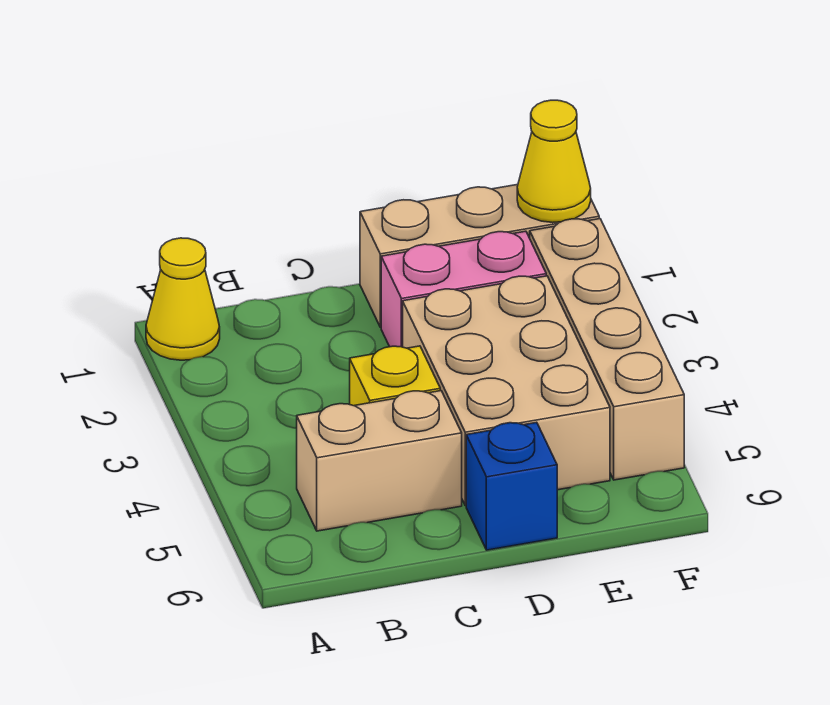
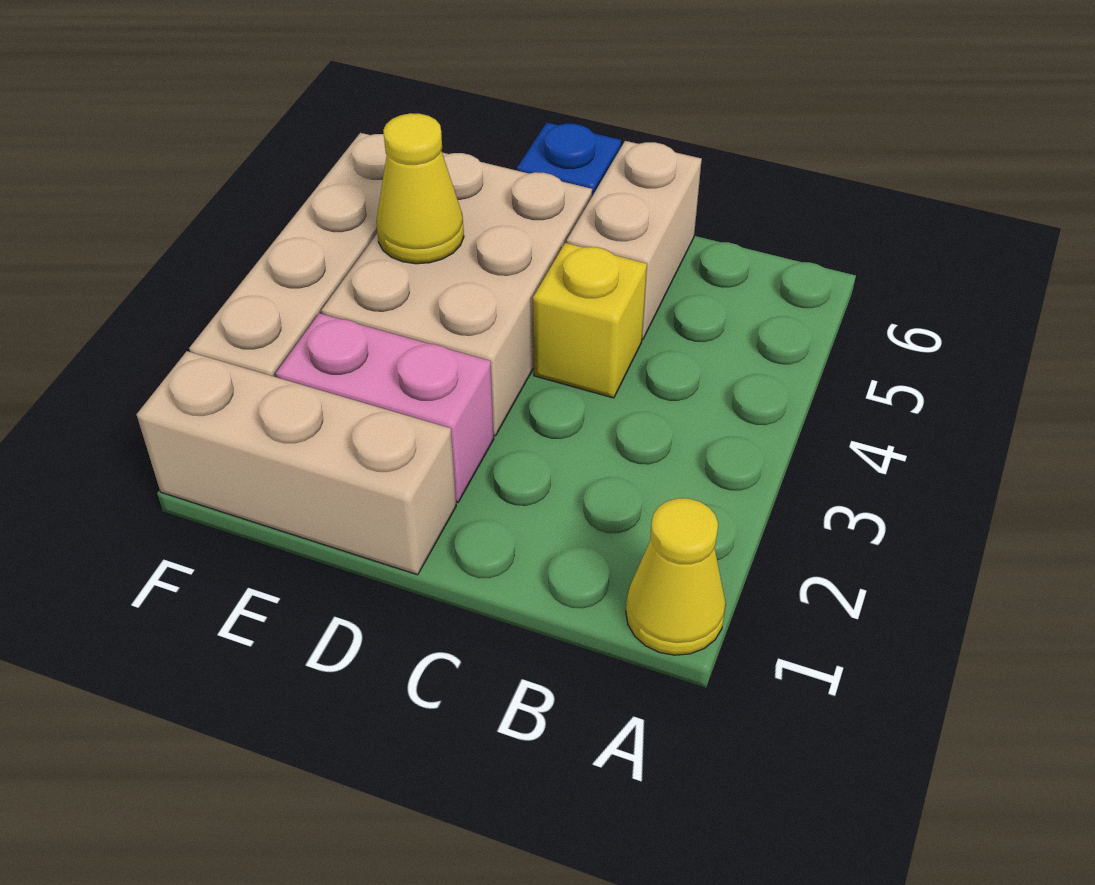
tan brick B5:C5 level 1 -> tan brick C5:C6 level 1
yellow cone F1 level 2 -> yellow cone E4 level 2

